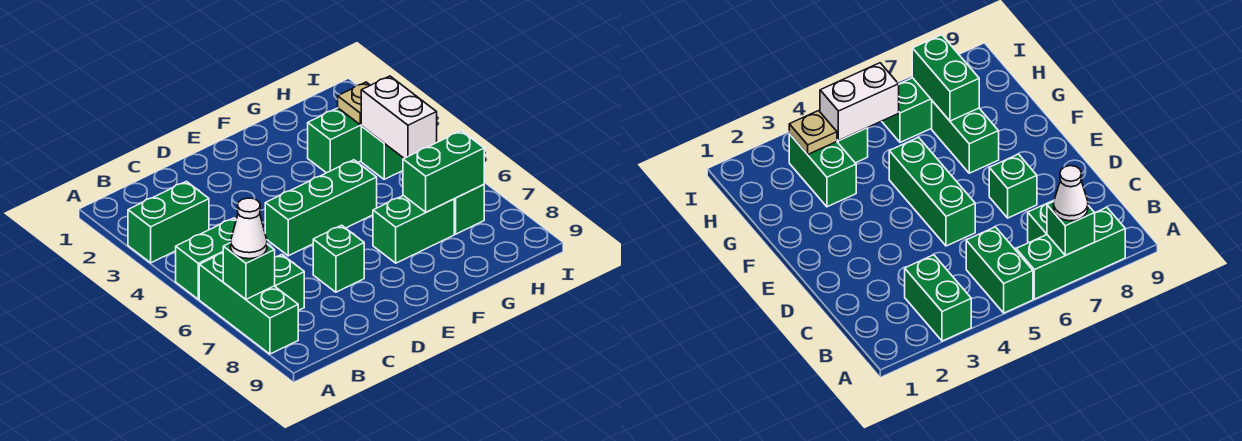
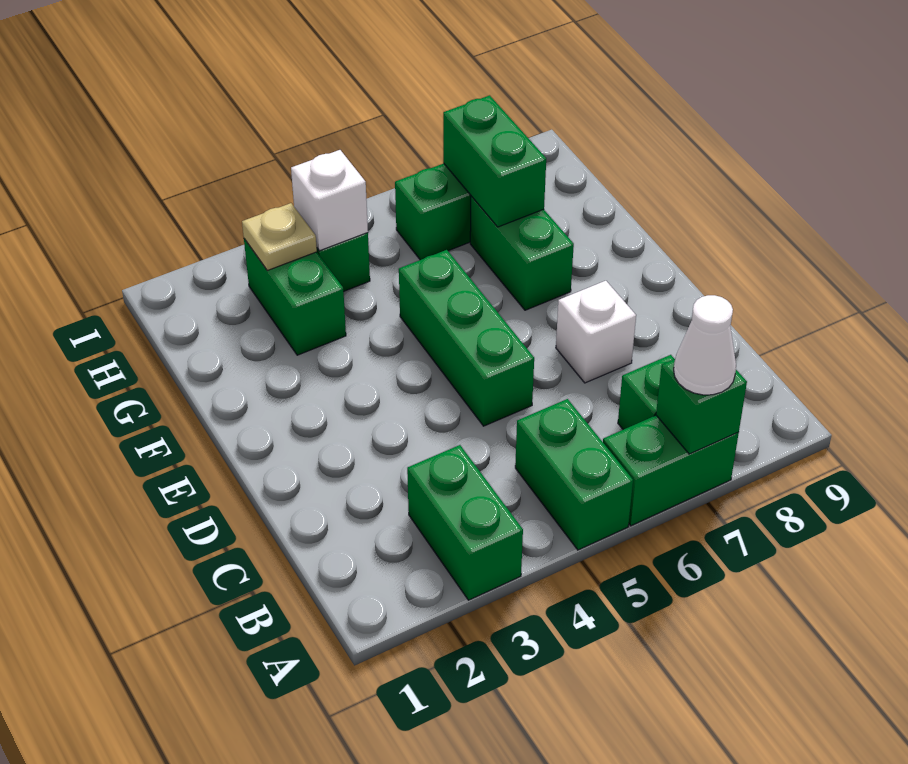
green brick A6:A8 level 1 -> green brick A6:A7 level 1
green brick D7 level 1 -> white brick D7 level 1
white brick H4:H5 level 2 -> white brick H4 level 2

